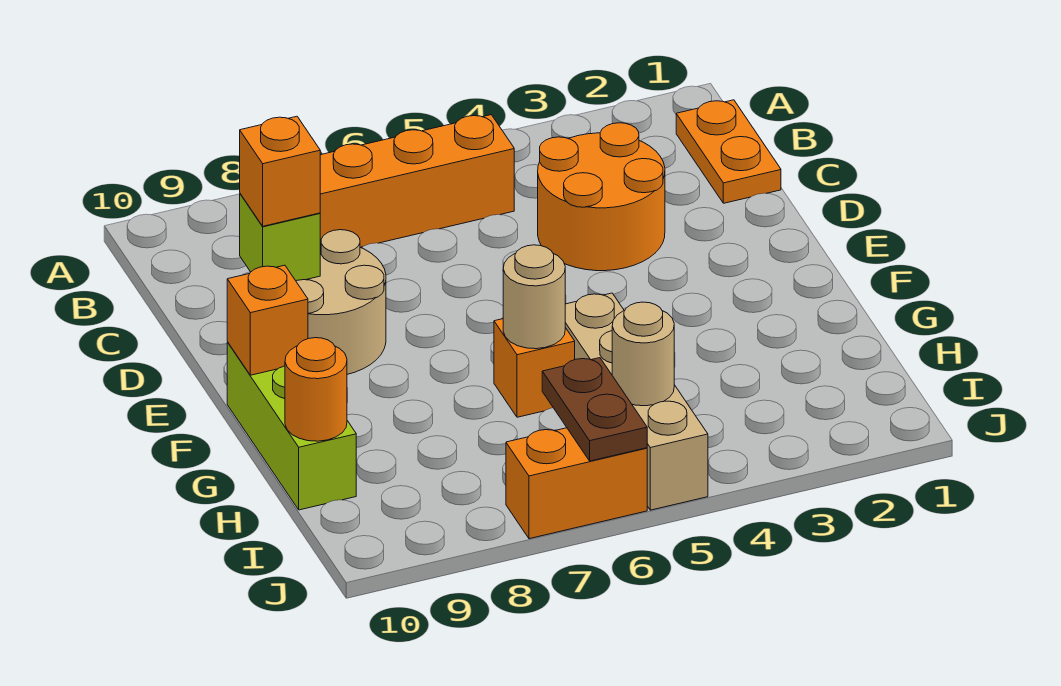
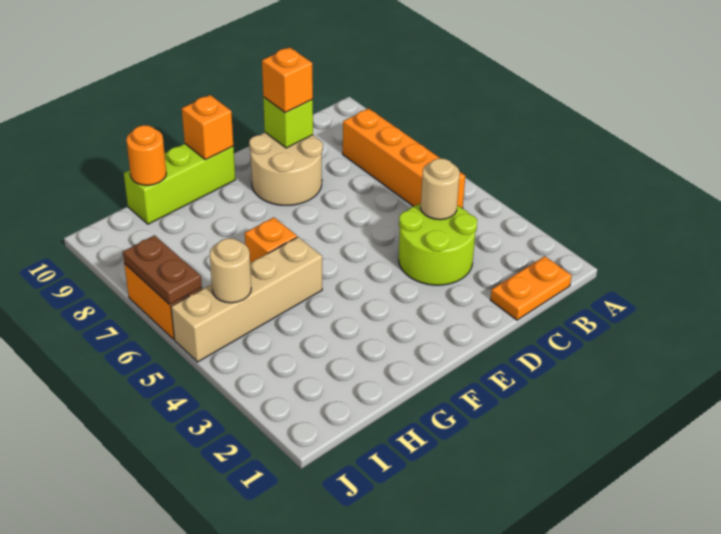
orange round brick C3:D4 level 1 -> lime round brick C3:D4 level 1
tan round brick G6 level 2 -> tan round brick C4 level 2
brown plate I6:J6 level 2 -> brown plate J6:J7 level 2

